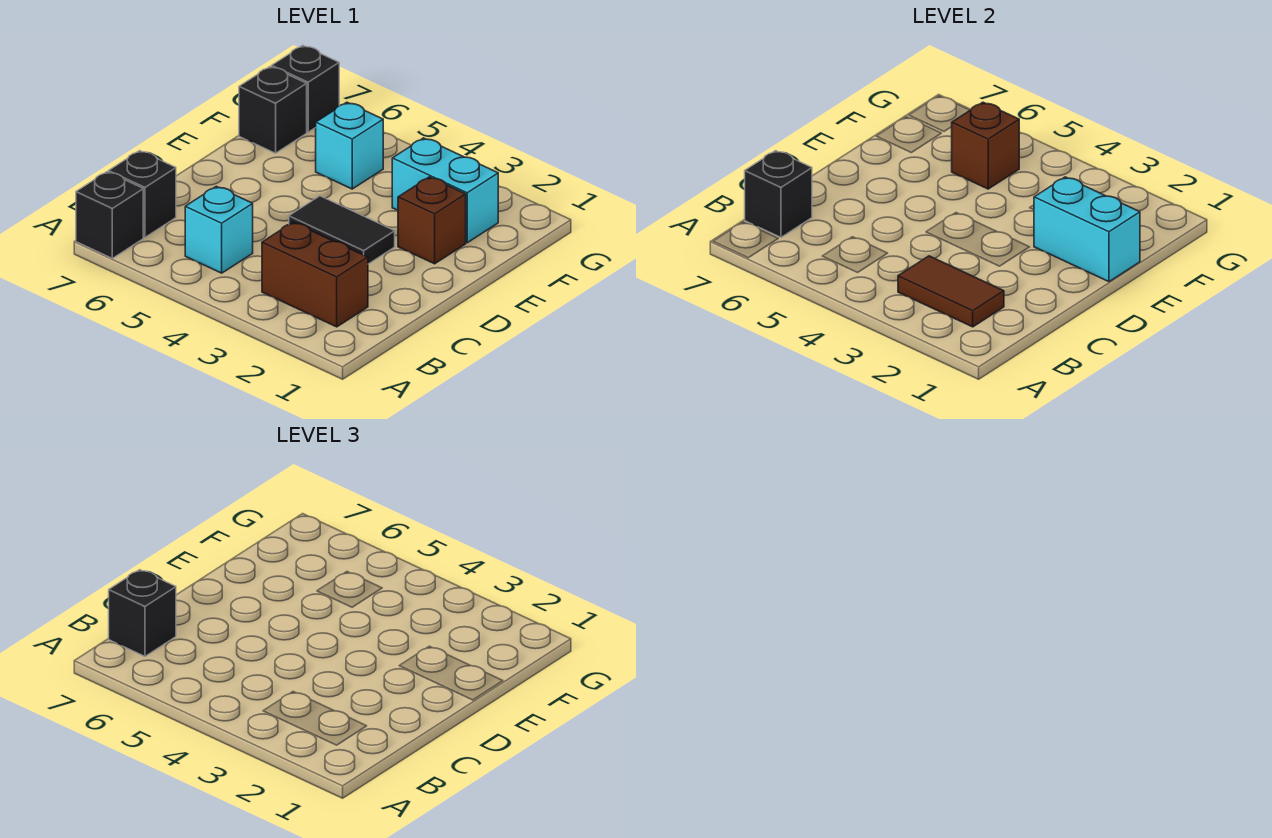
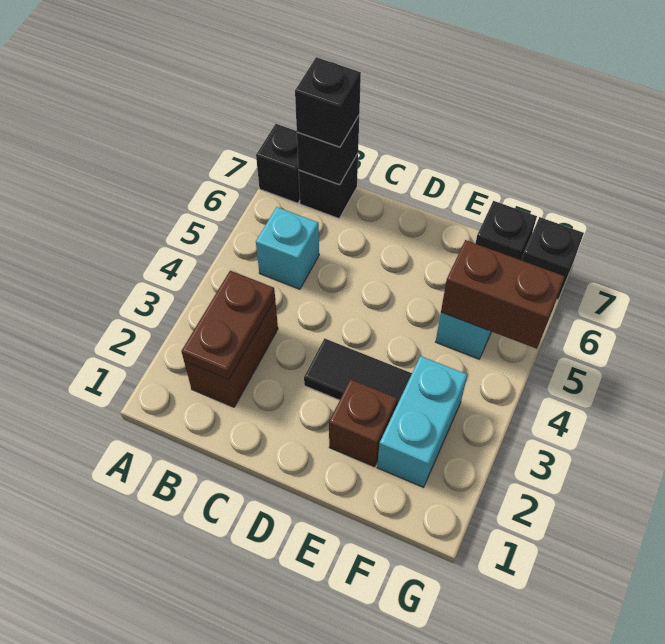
brown tile B2:B3 level 2 -> brown plate B2:B3 level 2
black tile D3:D4 level 1 -> black tile D3:E3 level 1
cyan brick E1:E2 level 2 -> none
brown brick F5 level 2 -> brown brick F5:G5 level 2

